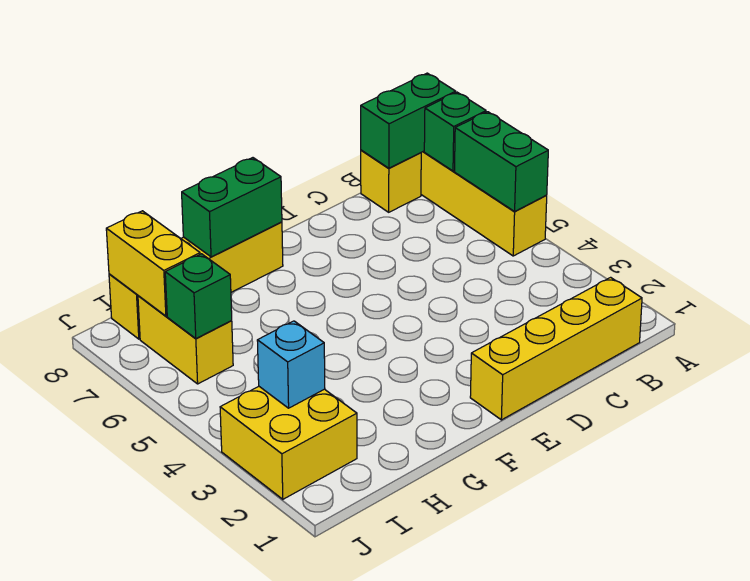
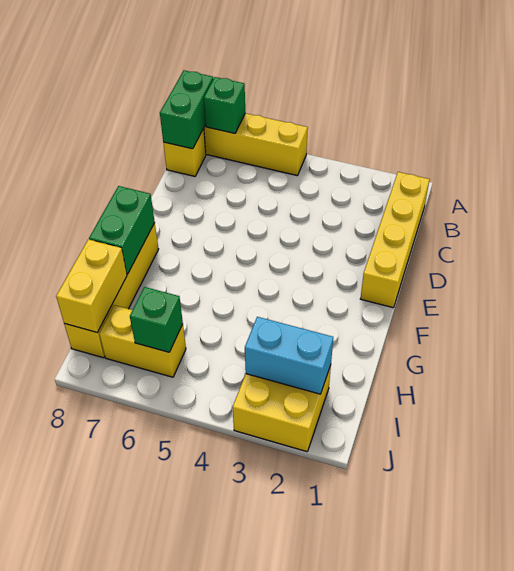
green brick A5:A6 level 2 -> none
cyan brick I3 level 2 -> cyan brick I2:I3 level 2
yellow brick I7:I8 level 2 -> yellow brick H8:I8 level 2

